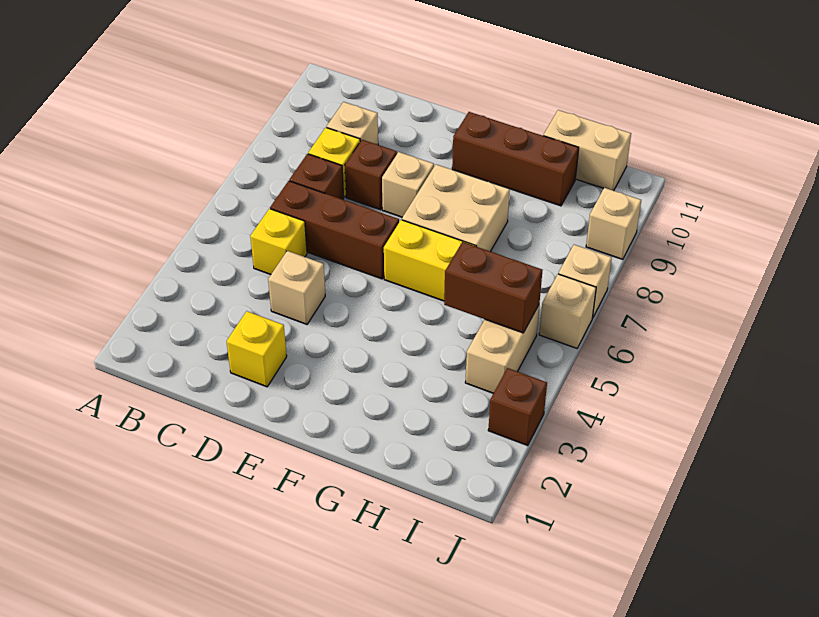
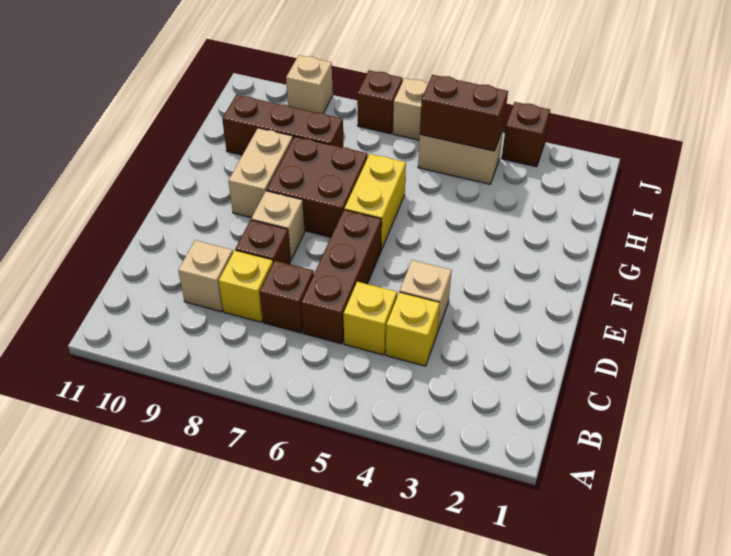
yellow brick D2 level 1 -> yellow brick C4 level 1
tan brick F7:G8 level 1 -> brown brick F7:G8 level 1
brown brick F10:H10 level 1 -> brown brick H8:H10 level 1
brown brick H5:I5 level 2 -> brown brick I4:I5 level 2
tan brick H11:I11 level 1 -> tan brick F9:G9 level 1
tan brick J7 level 1 -> brown brick J7 level 1

